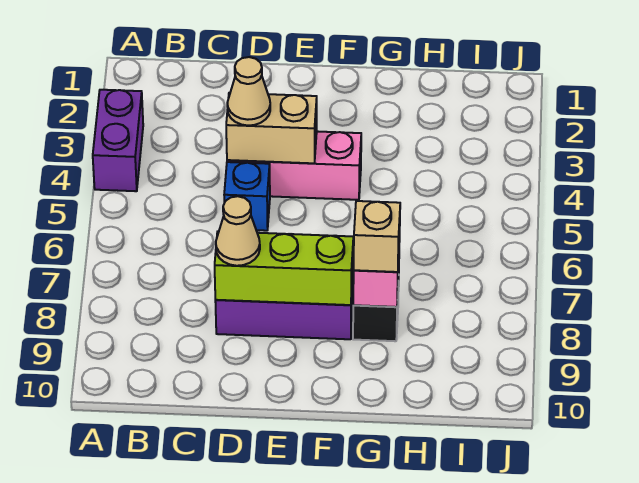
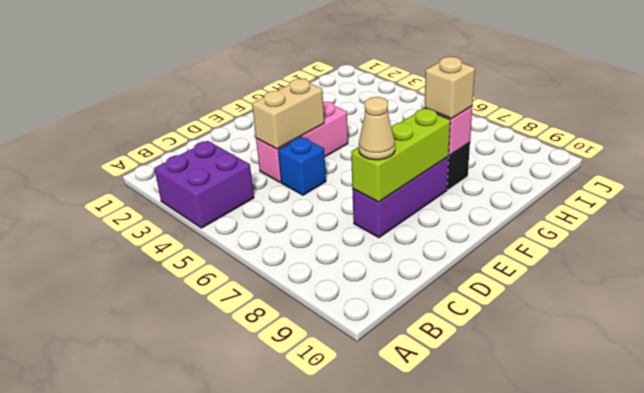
purple brick A3:A4 level 1 -> purple brick A3:B4 level 1
tan cone D4 level 3 -> none

